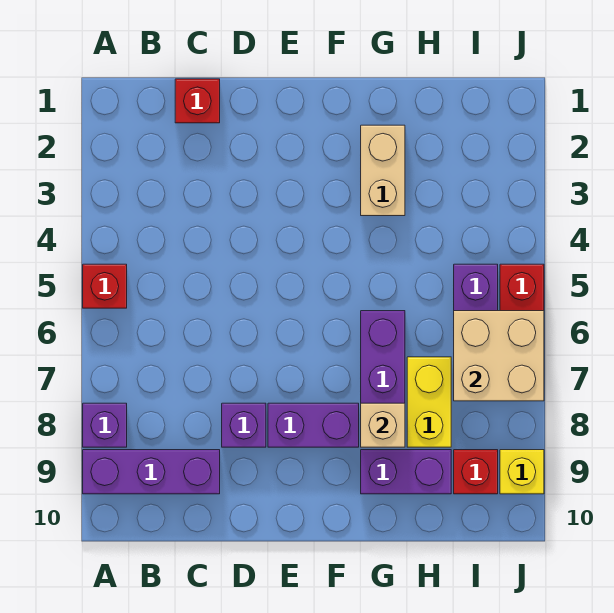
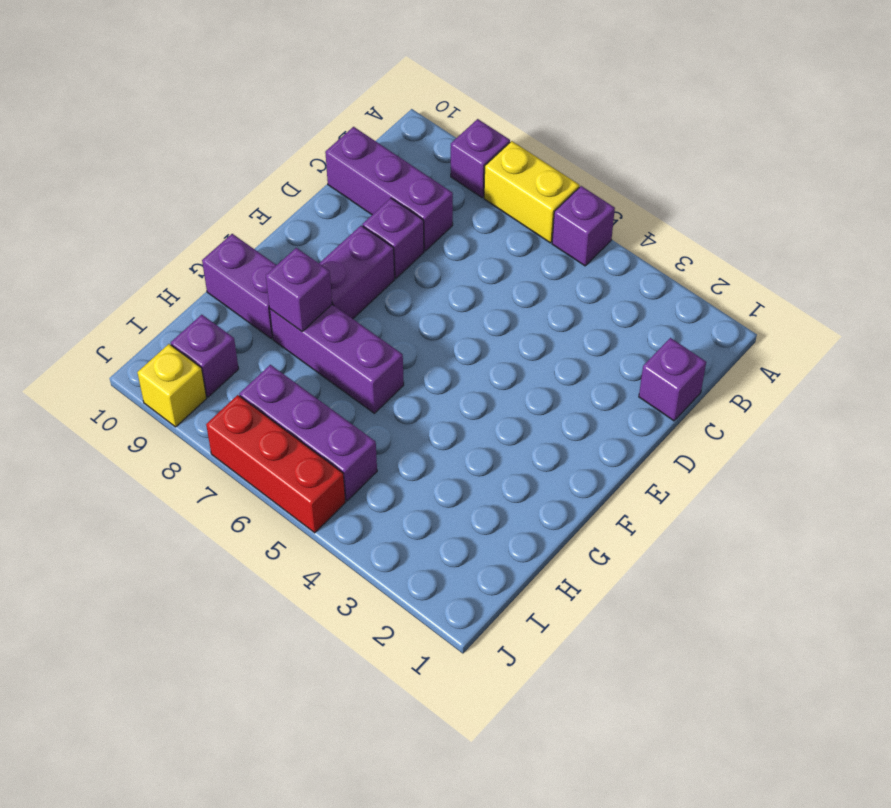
red brick A5 level 1 -> purple brick A5 level 1
purple brick A9:C9 level 1 -> purple brick C8:C10 level 1
red brick C1 level 1 -> purple brick C1 level 1
tan brick G2:G3 level 1 -> none
tan brick G8 level 2 -> purple brick G8 level 2
purple brick G9:H9 level 1 -> purple brick G9:G10 level 1
yellow brick H7:H8 level 1 -> yellow brick A6:A7 level 1
tan brick I6:J7 level 2 -> none
red brick I9 level 1 -> purple brick I9 level 1

